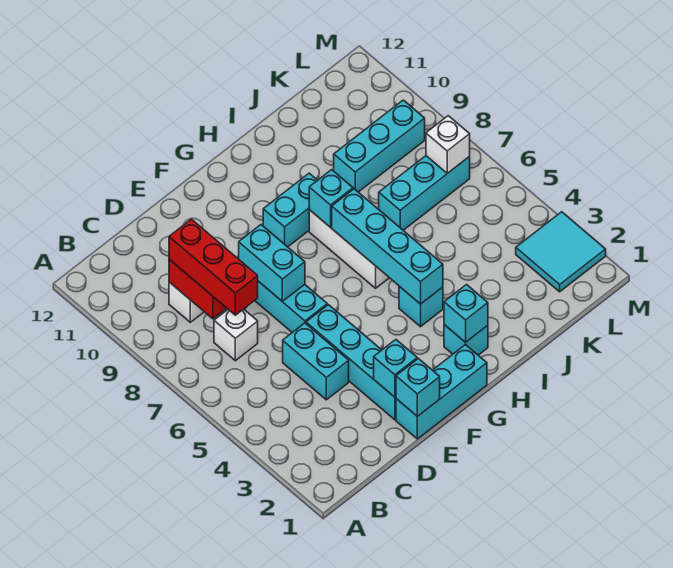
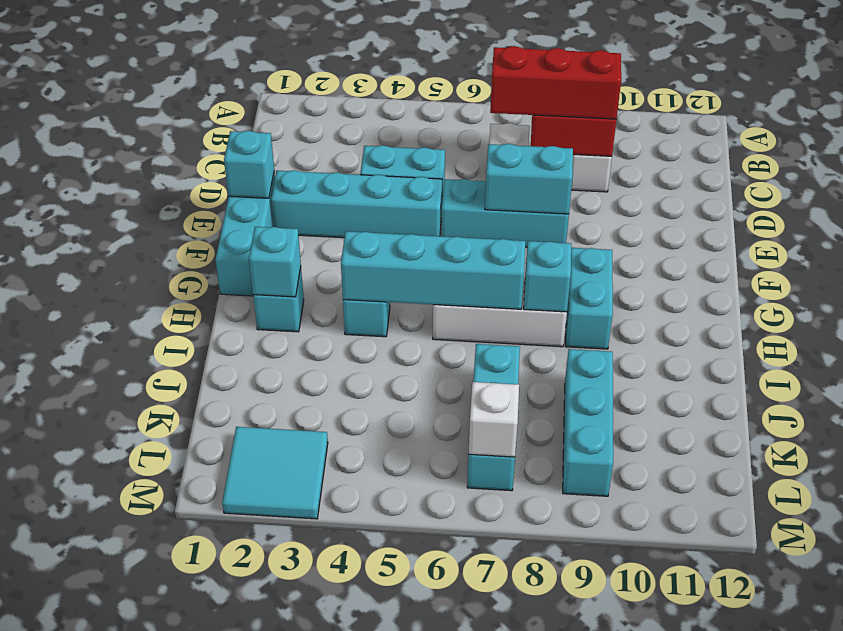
cyan brick E2 level 2 -> none

